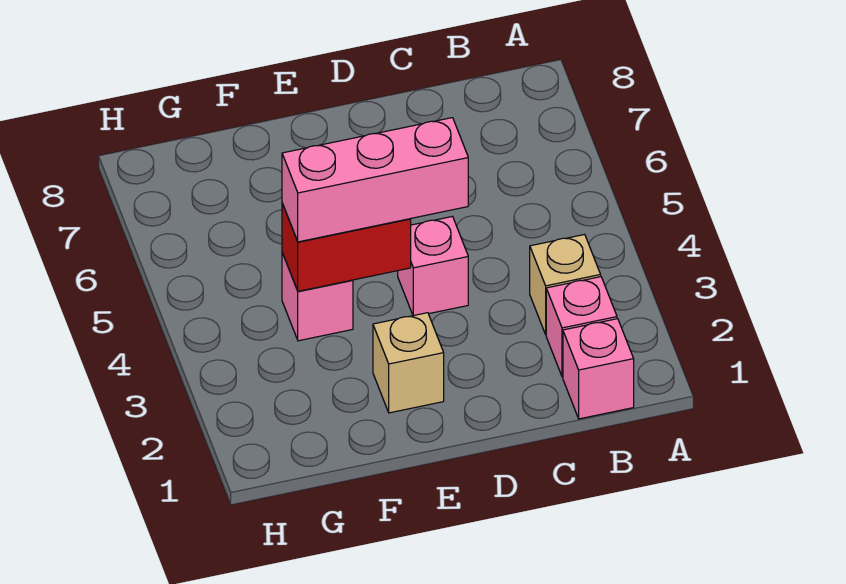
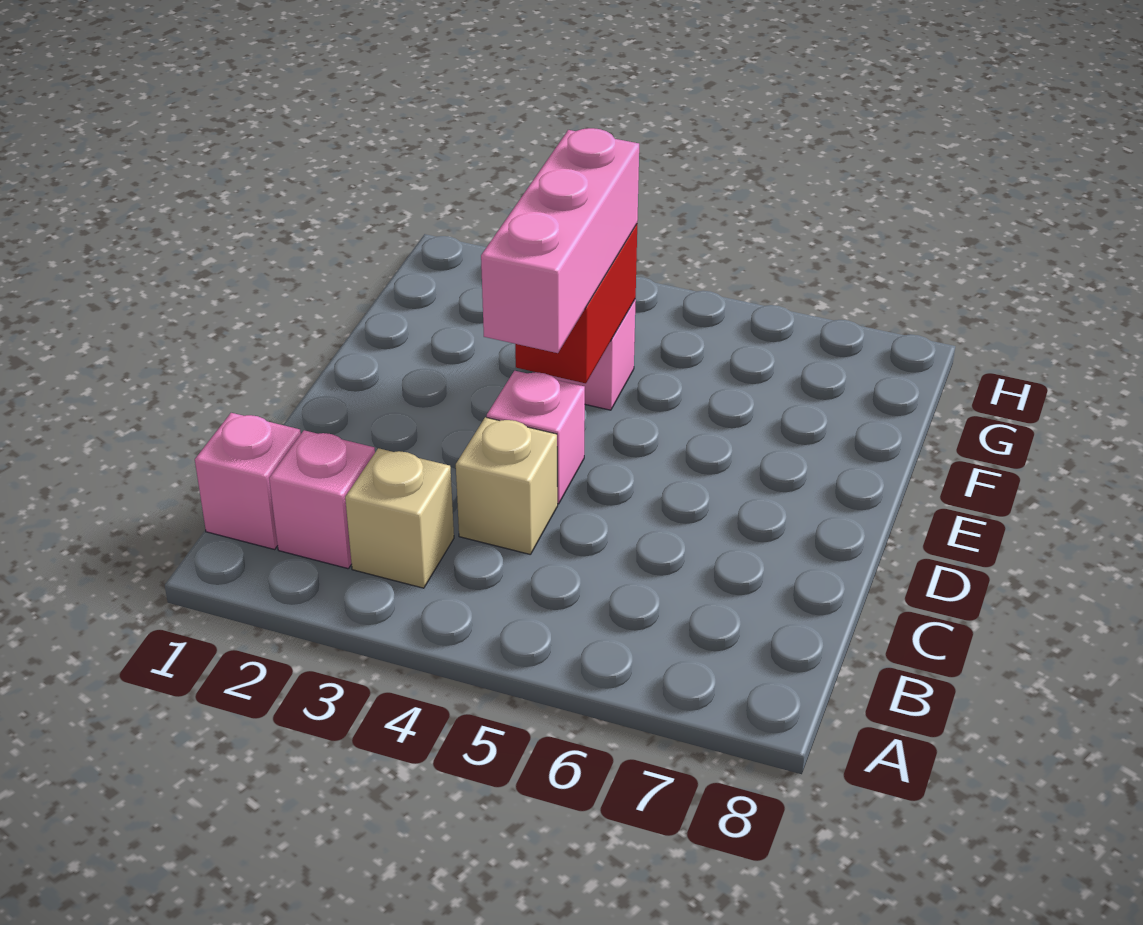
tan brick E2 level 1 -> tan brick C4 level 1

